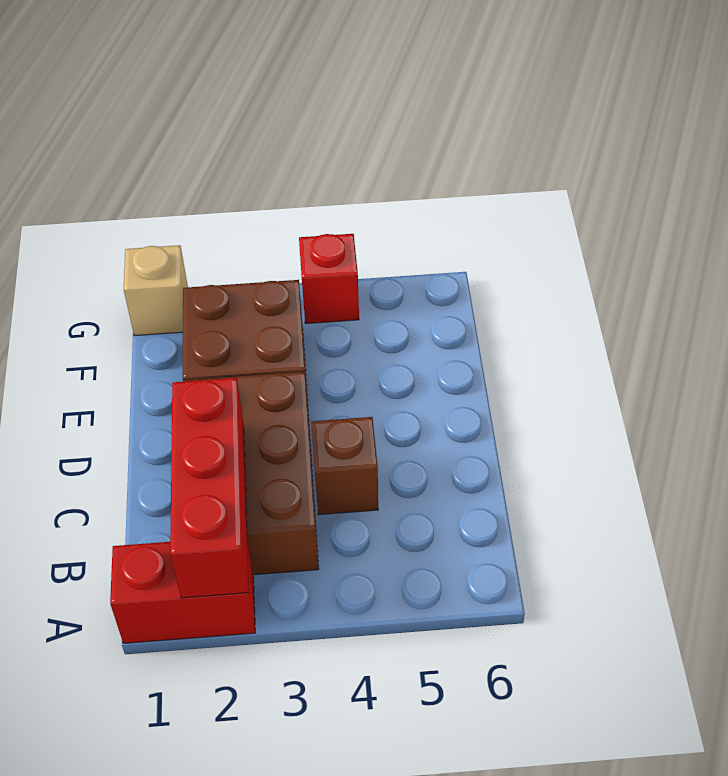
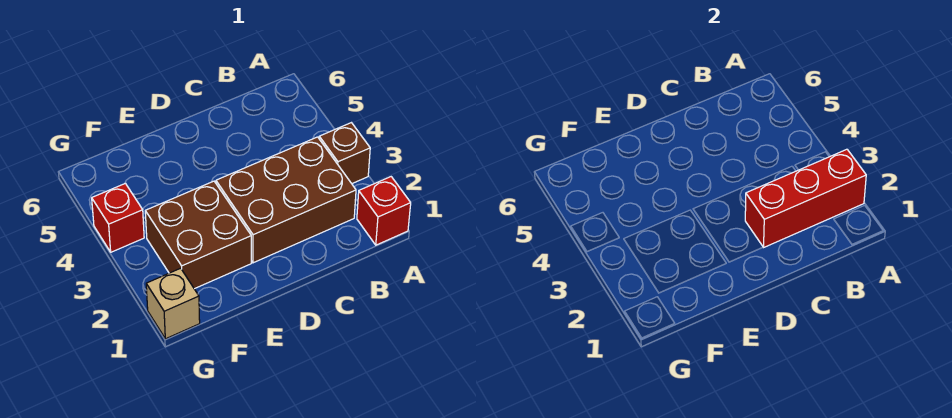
red brick A1:A2 level 1 -> red brick A1 level 1
brown brick C4 level 1 -> brown brick A3 level 1

